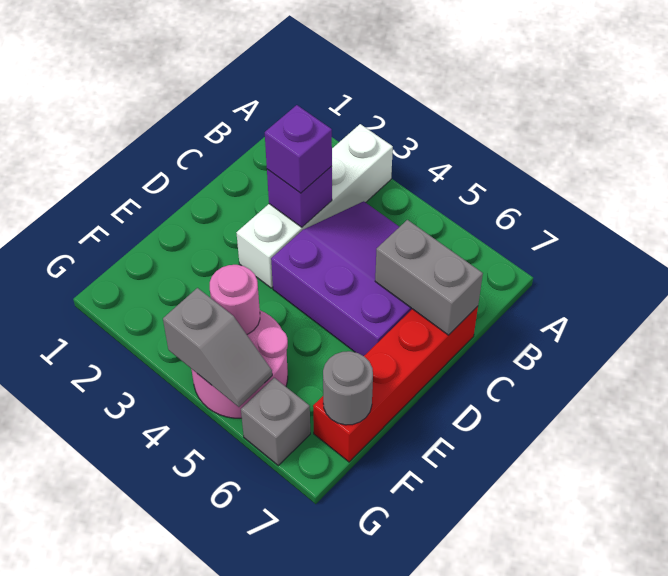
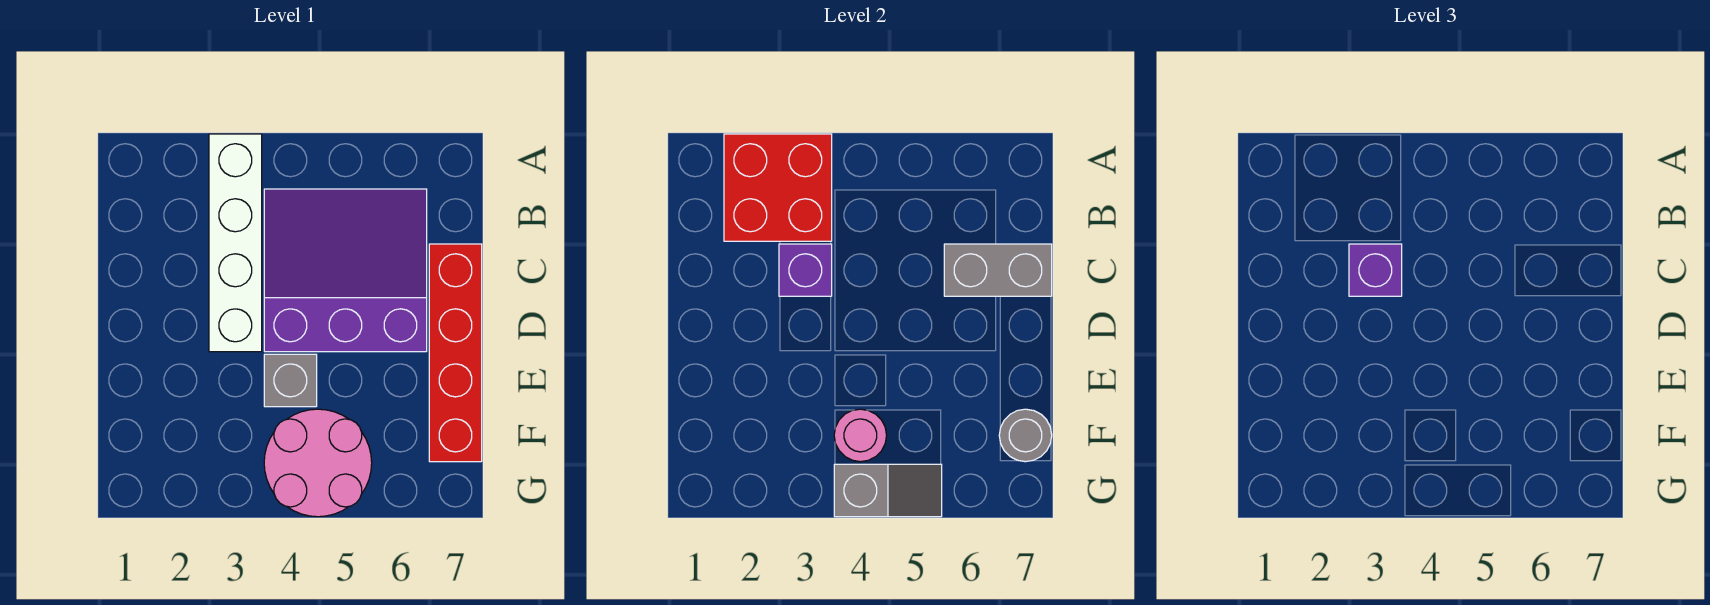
none -> red brick A2:B3 level 2
grey brick G6 level 1 -> grey brick E4 level 1

